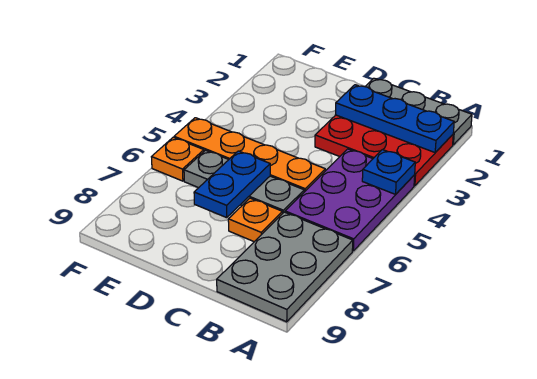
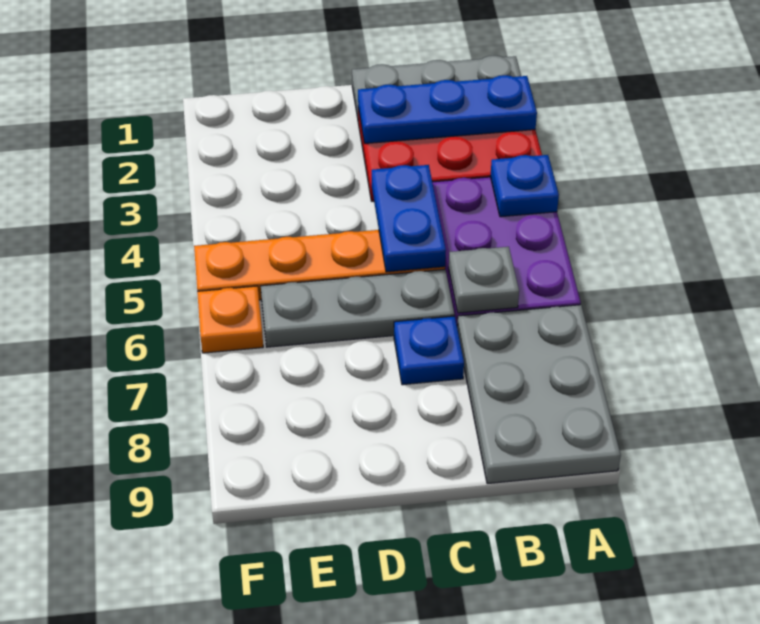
none -> grey plate B6 level 2
orange plate C7 level 1 -> blue plate C7 level 1
blue plate D6:D7 level 2 -> blue plate C4:C5 level 2

